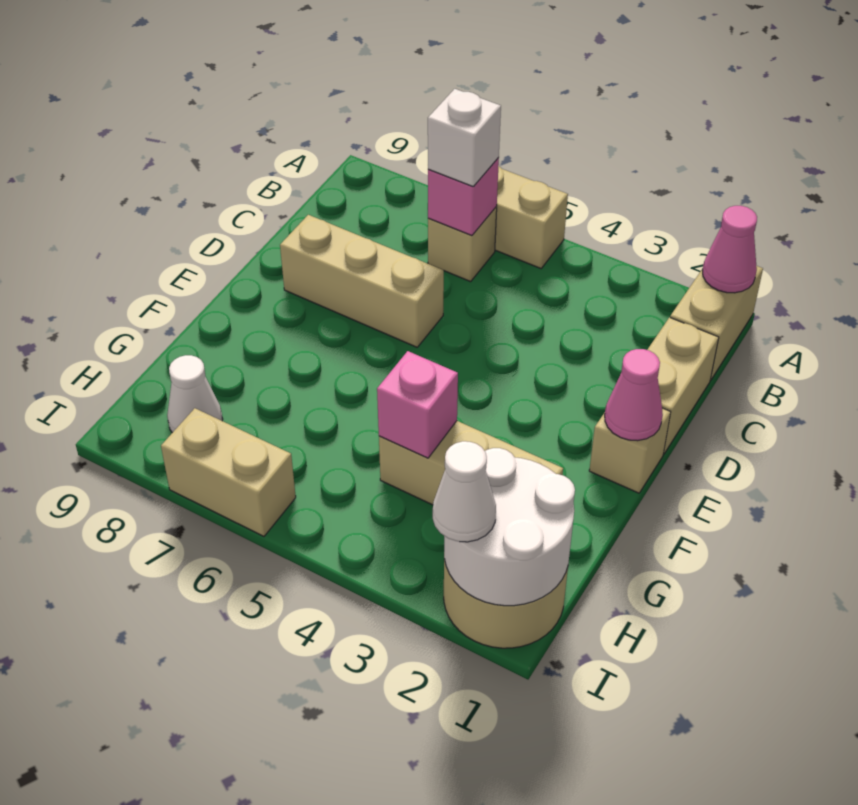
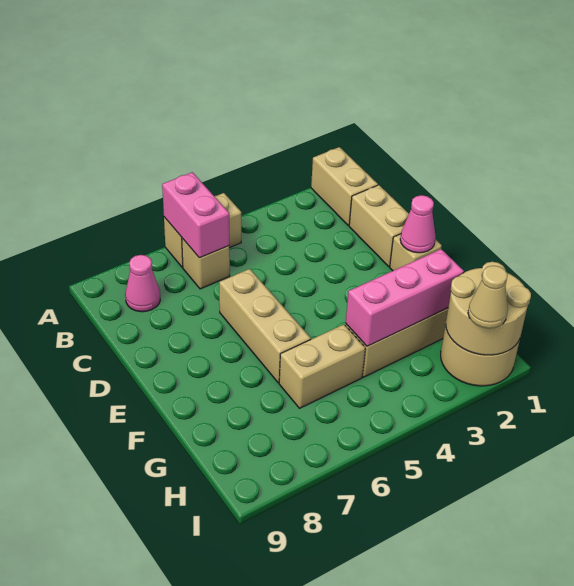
pink cone A1 level 2 -> pink cone B8 level 1
pink brick B6 level 2 -> pink brick A6:B6 level 2
white brick B6 level 3 -> none
tan brick D6:D8 level 1 -> tan brick D6:F6 level 1
pink brick G4 level 2 -> pink brick G2:G4 level 2
white round brick H1:I2 level 2 -> tan round brick H1:I2 level 2
white cone H8 level 1 -> none
white cone I2 level 3 -> tan cone I2 level 3
tan brick I6:I7 level 1 -> tan brick G5:G6 level 1

